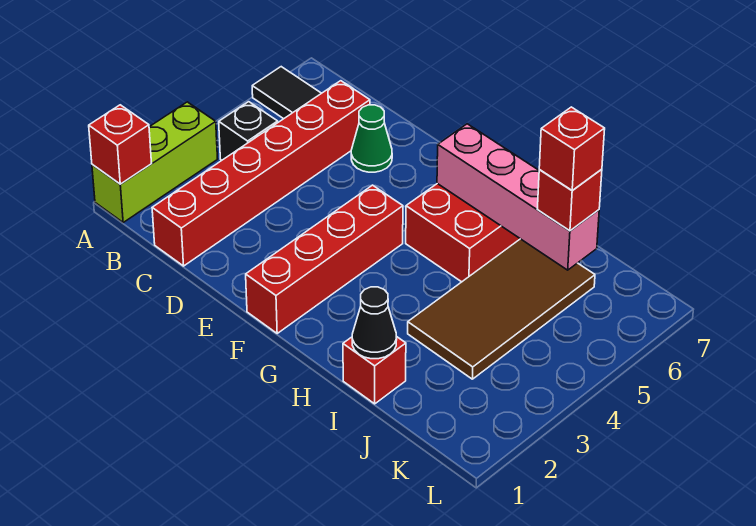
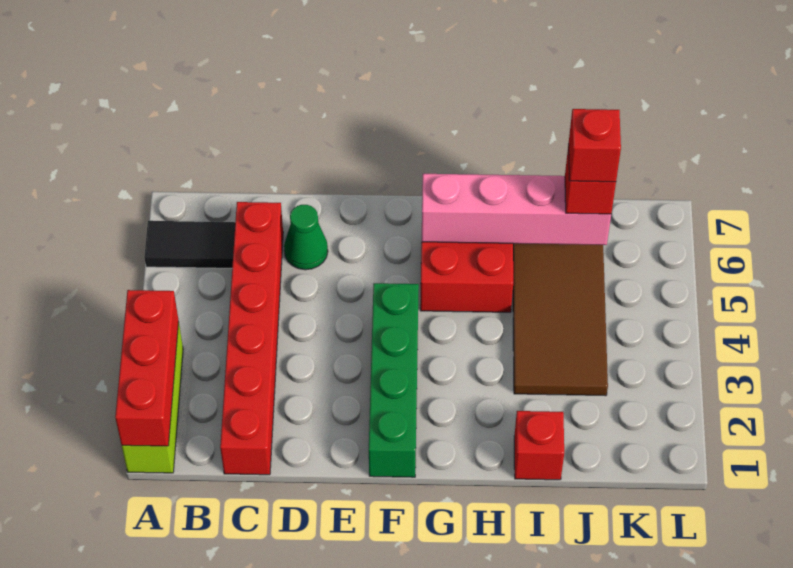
red brick A1 level 2 -> red brick A1:A3 level 2
black brick B4 level 1 -> none
red brick F1:F4 level 1 -> green brick F1:F4 level 1
black cone I1 level 2 -> none

